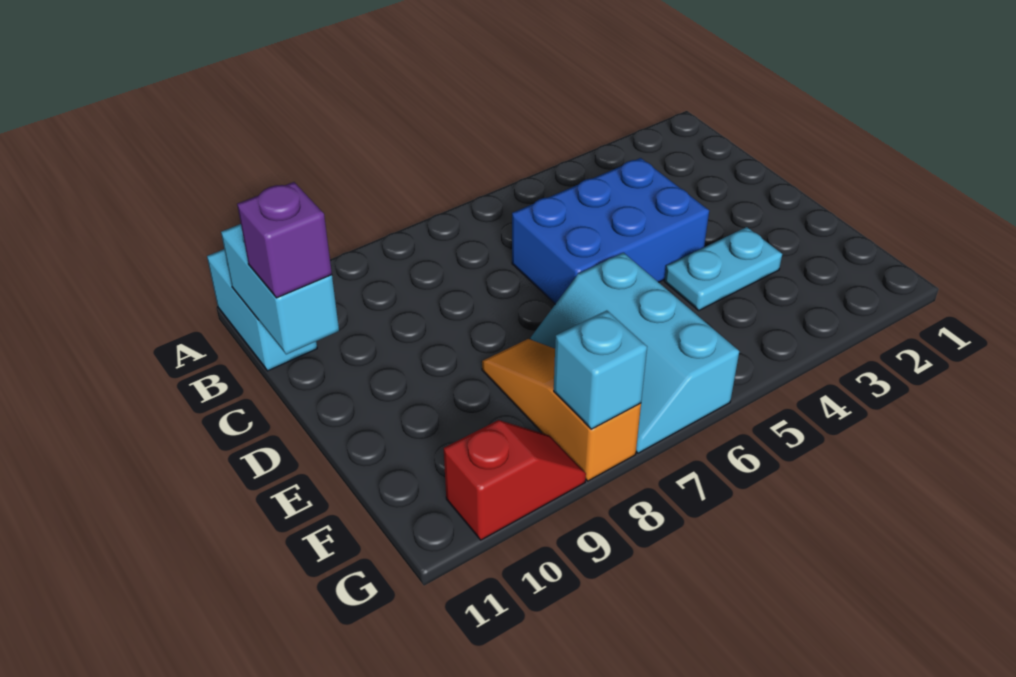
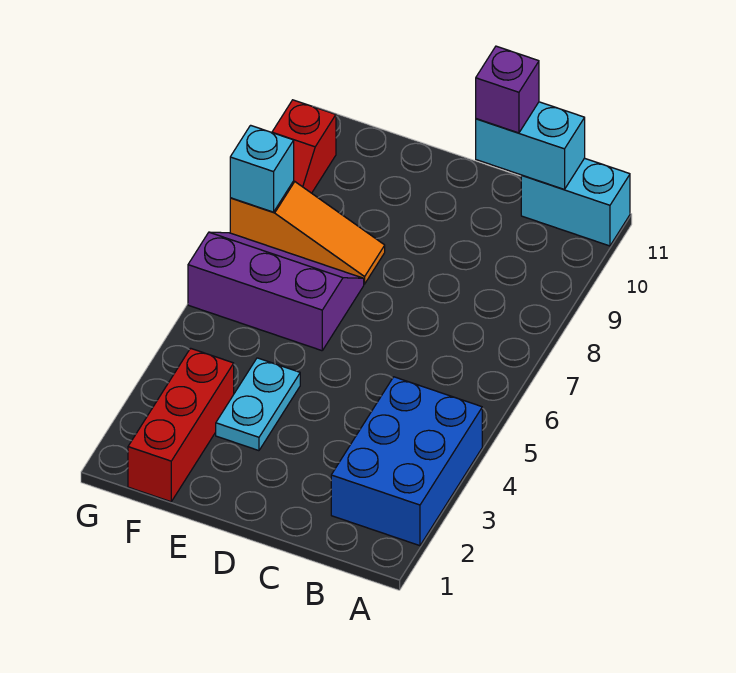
blue brick C4:D6 level 1 -> blue brick A2:B4 level 1
cyan slope E6:G7 level 1 top 6 -> purple slope E6:G7 level 1 top 6
none -> red brick F1:F3 level 1

